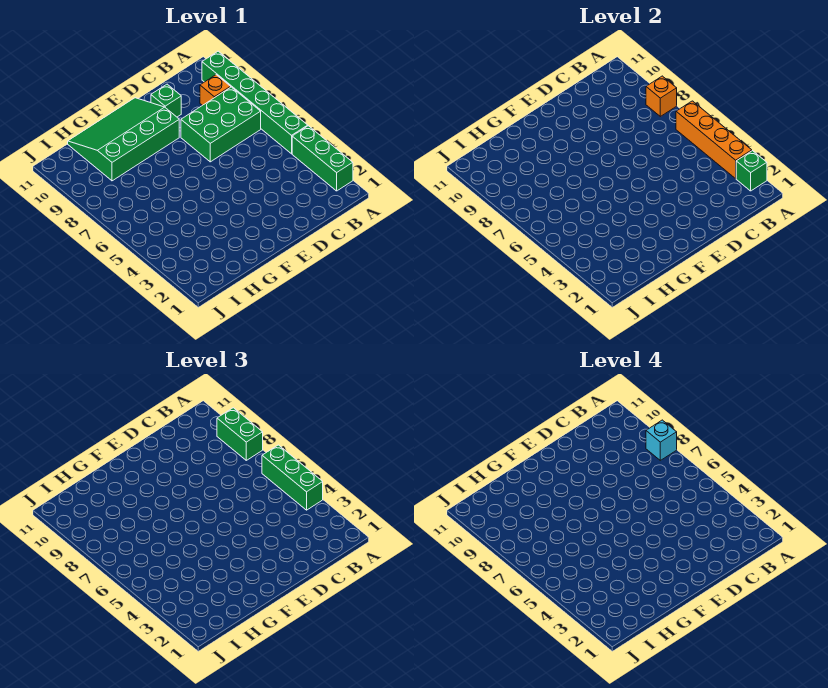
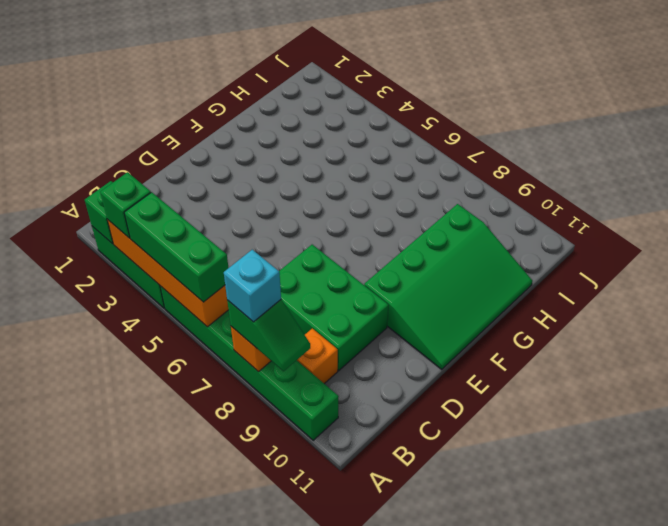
green brick A8:A9 level 3 -> green slope A8:A9 level 3 top 8
green brick B7:D8 level 1 -> green brick C7:D9 level 1
green brick D10 level 1 -> green brick A3 level 3

